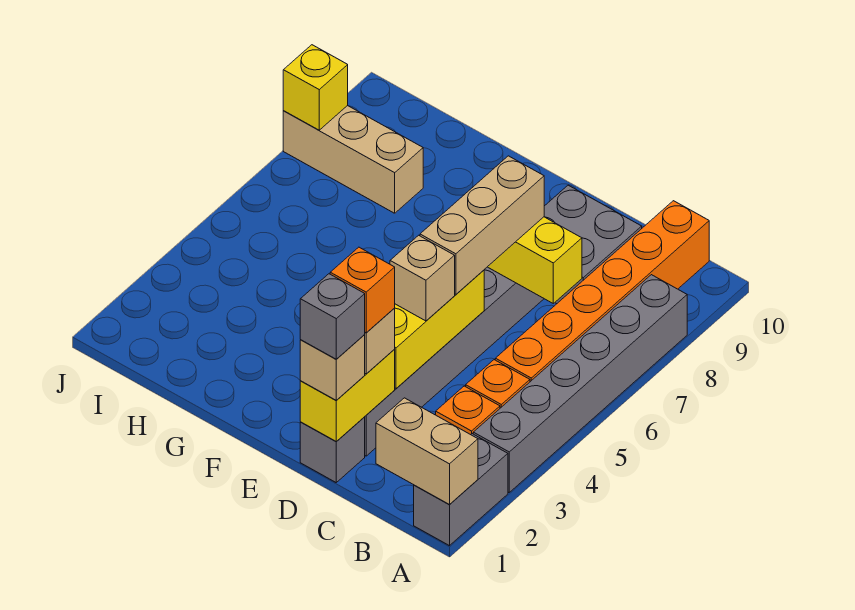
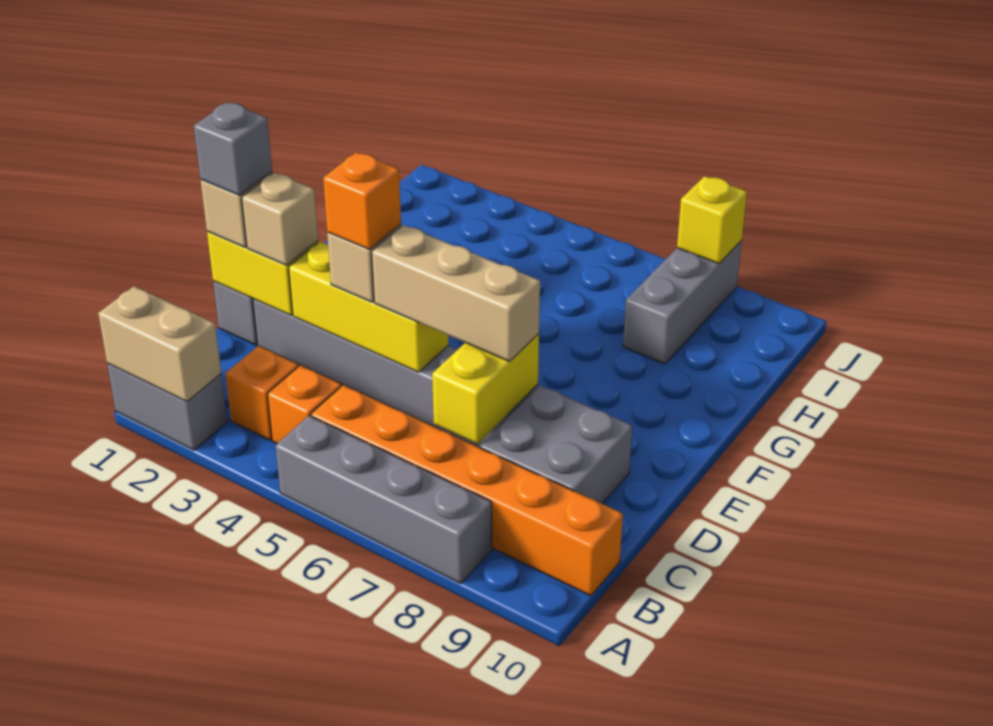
tan brick A1:B1 level 2 -> tan brick A1:A2 level 2
grey brick A3:A8 level 1 -> grey brick A5:A8 level 1
orange brick D2 level 4 -> orange brick D4 level 4
tan brick H8:J8 level 1 -> grey brick H8:J8 level 1

